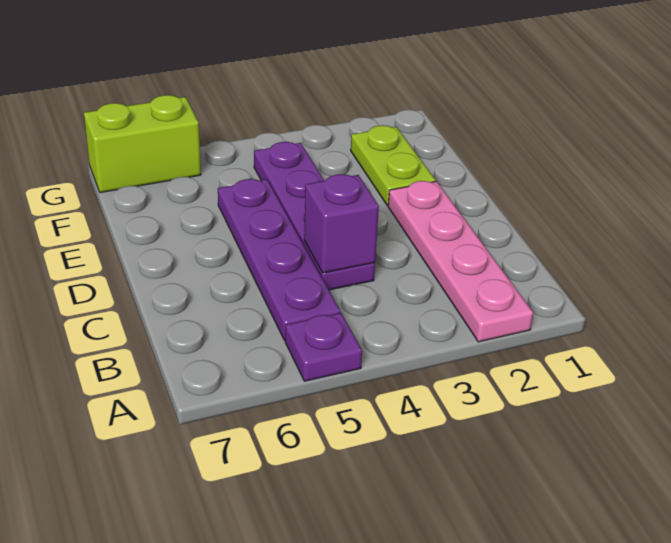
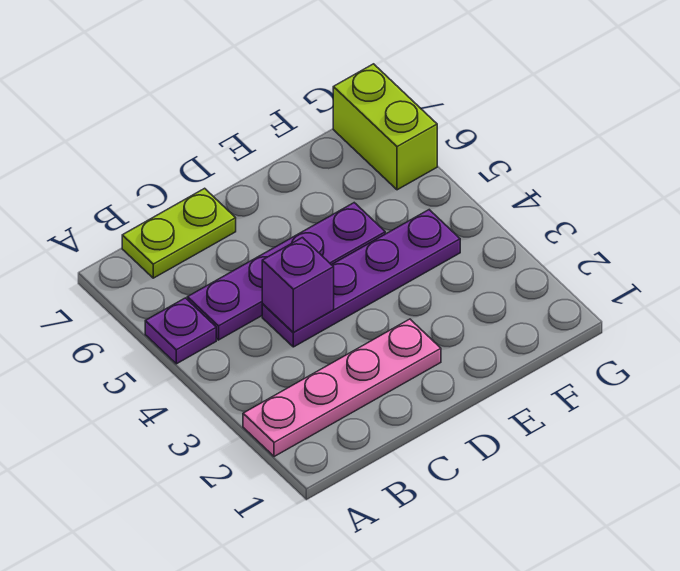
lime plate E2:F2 level 1 -> lime plate B7:C7 level 1

